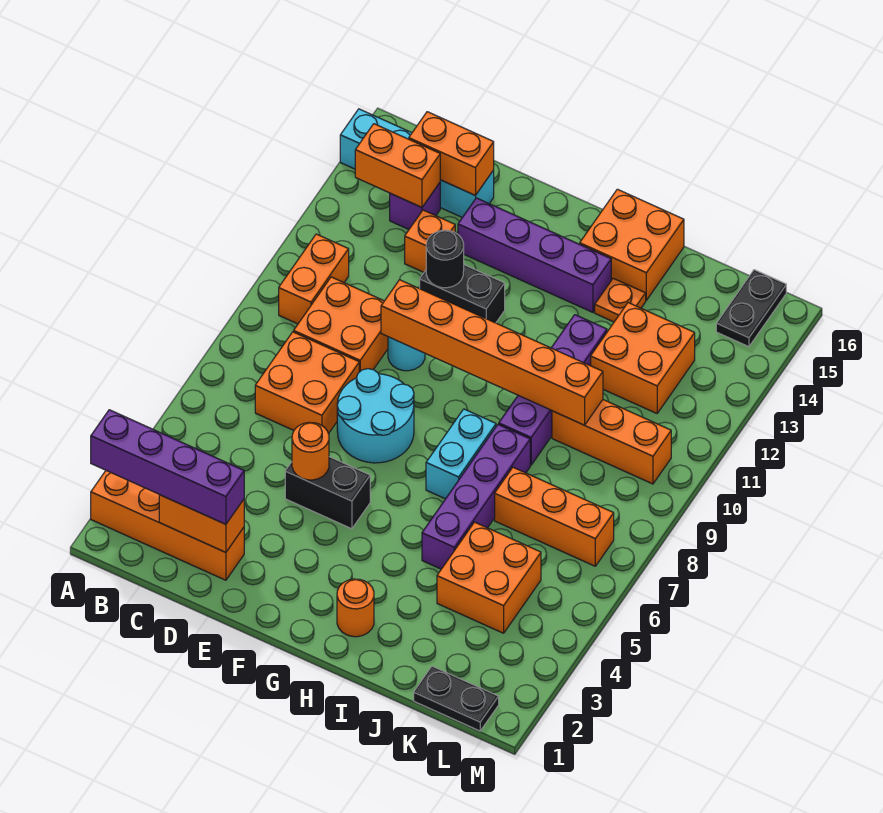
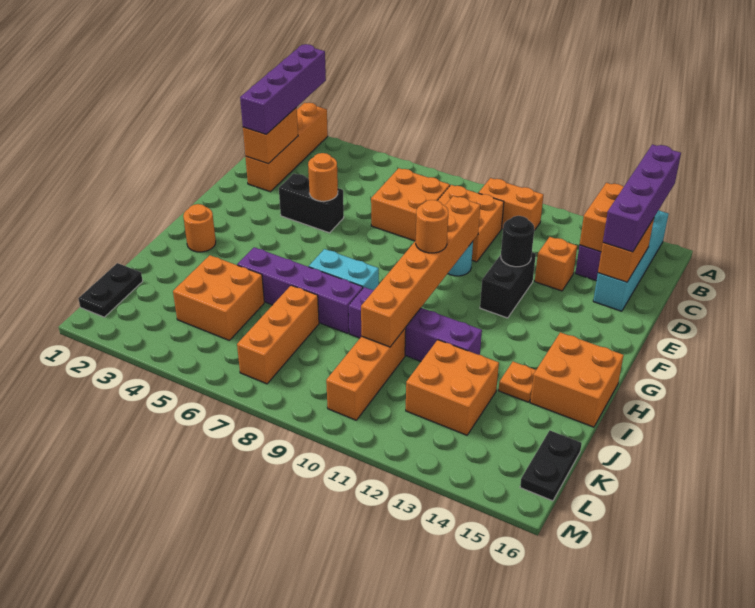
black brick E5:F5 level 1 -> black brick E4:E5 level 1
cyan round brick E7:F8 level 1 -> none
purple brick E14:H14 level 1 -> purple brick A15:D15 level 3
none -> orange round brick G10 level 3
black plate L15:L16 level 1 -> black plate K16:L16 level 1

